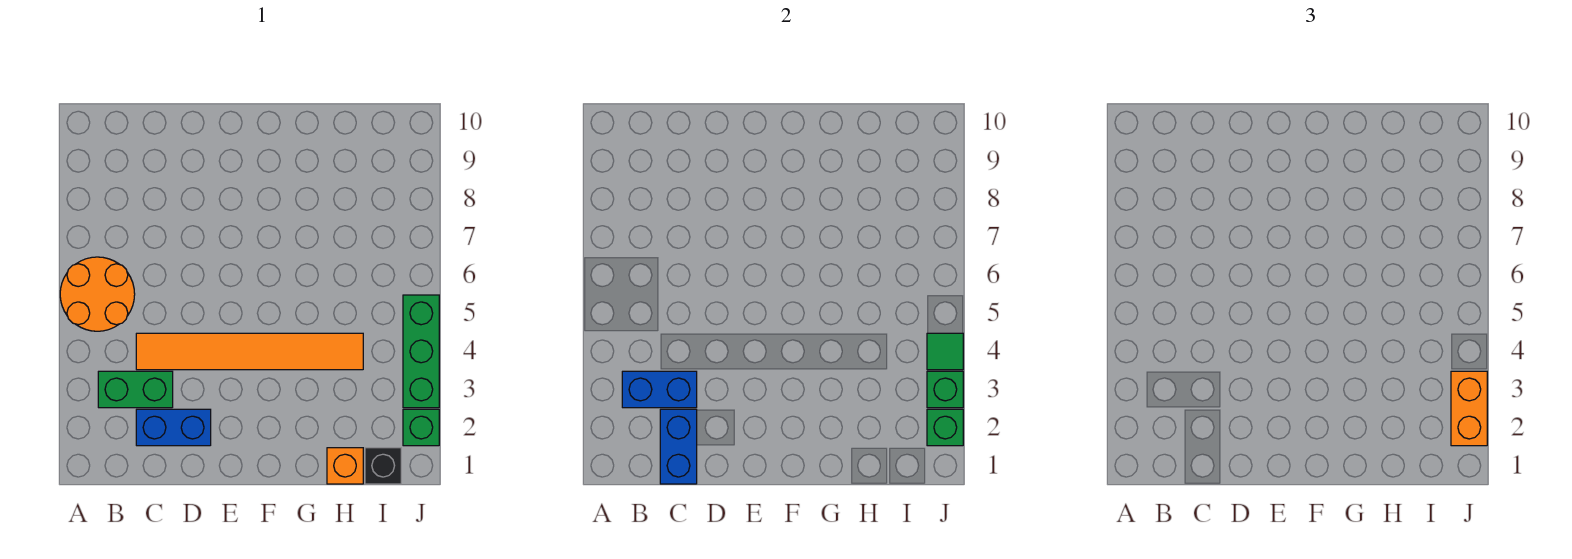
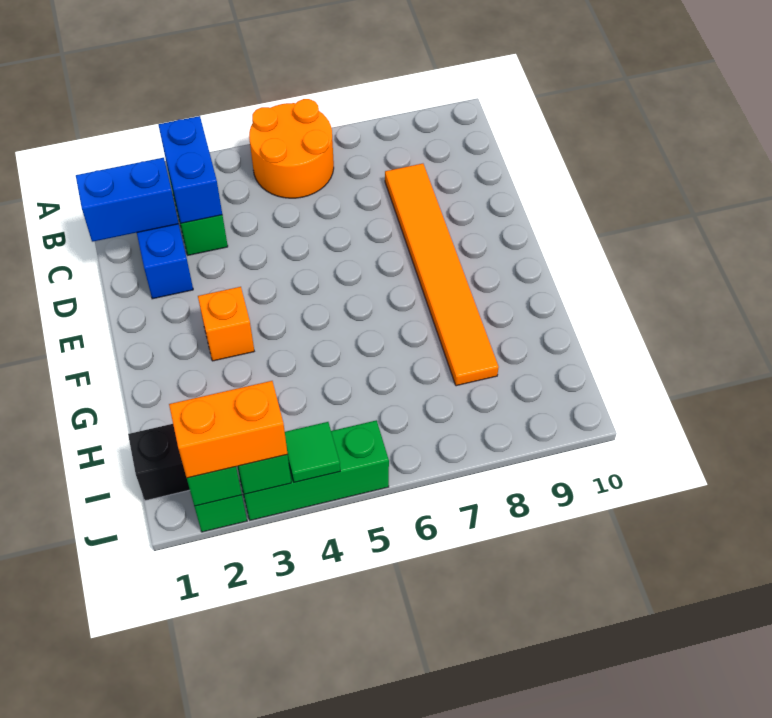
orange tile C4:H4 level 1 -> orange tile C8:H8 level 1
orange brick H1 level 1 -> orange brick F3 level 1

